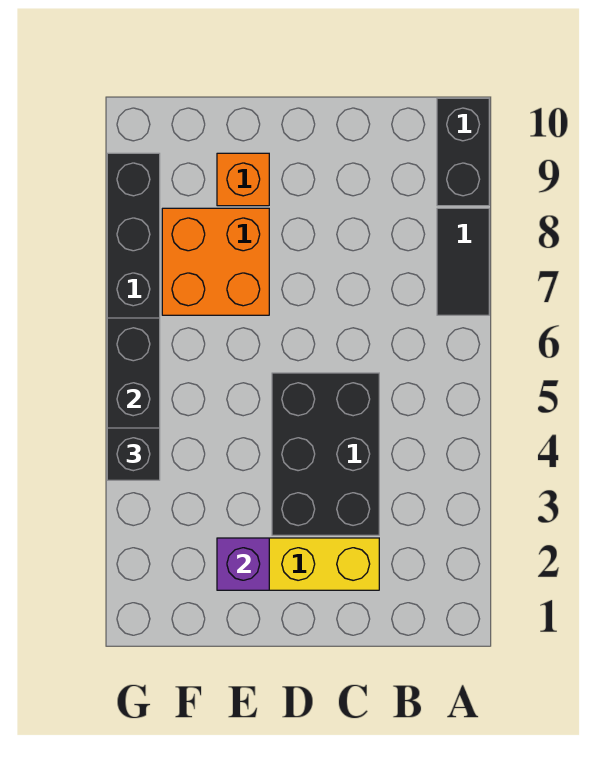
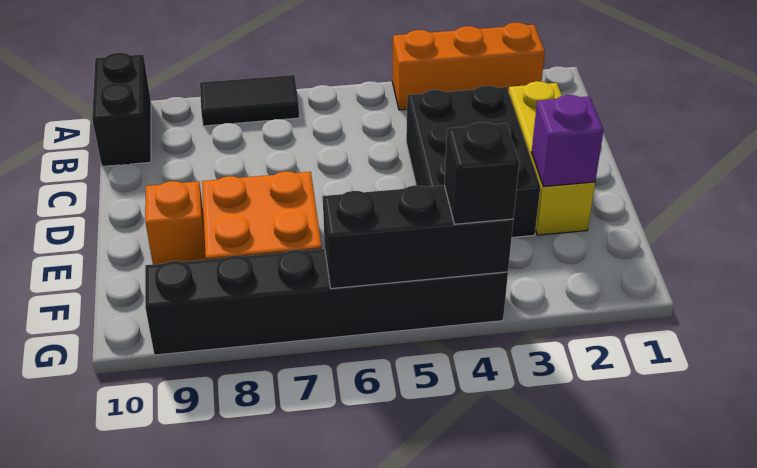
none -> orange brick A2:A4 level 1
black brick A9:A10 level 1 -> black brick A10:B10 level 1
black brick C3:D5 level 1 -> black brick C3:E4 level 1

